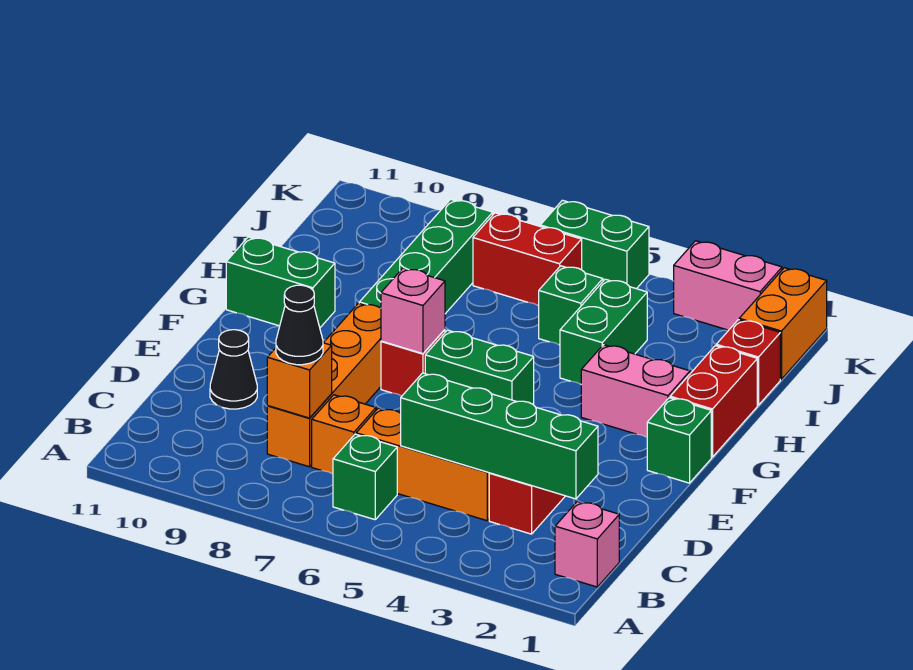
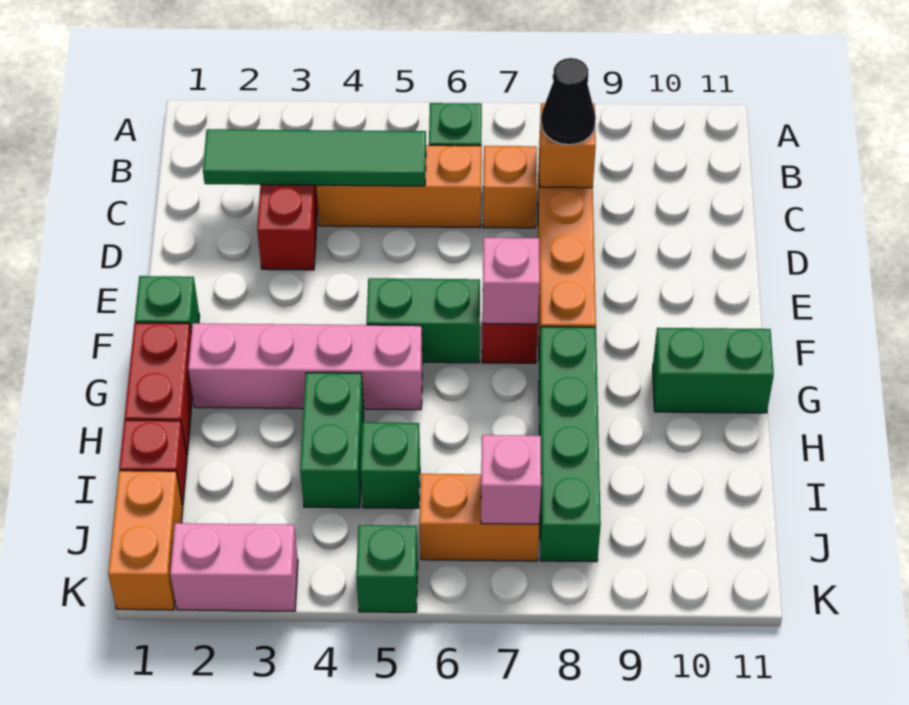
pink brick B1 level 1 -> pink brick J7 level 2
green brick C2:C5 level 2 -> green tile C2:C5 level 2
black cone D10 level 1 -> none
pink brick G2:G3 level 1 -> pink brick G2:G5 level 1
red brick J6:J7 level 1 -> orange brick J6:J7 level 1
green brick K5:K6 level 1 -> green brick K5 level 1

